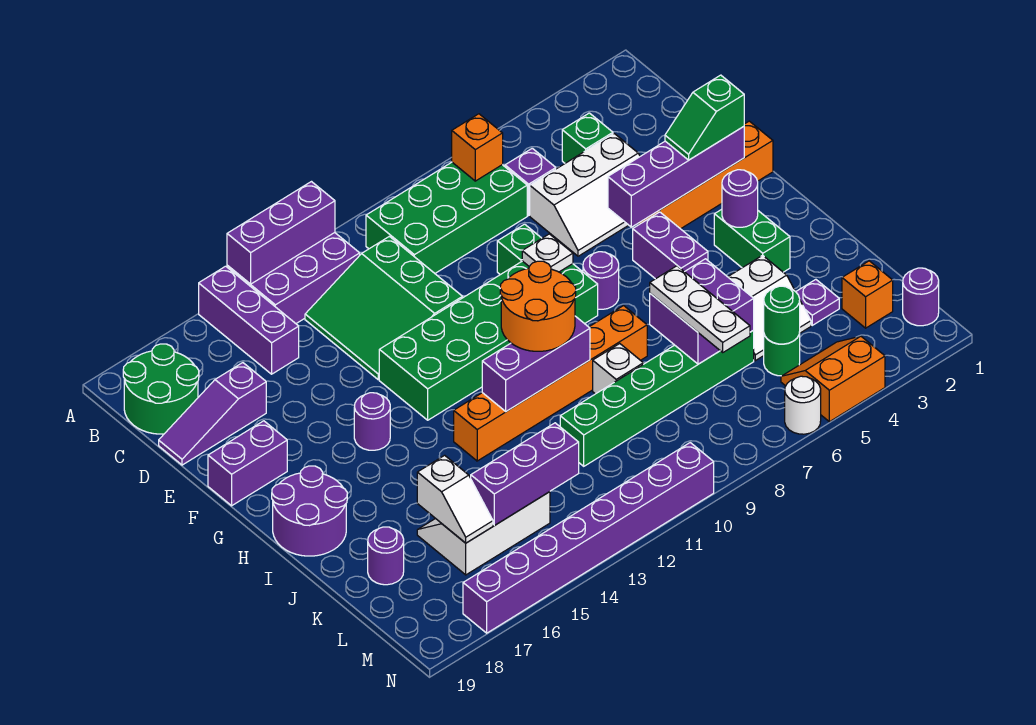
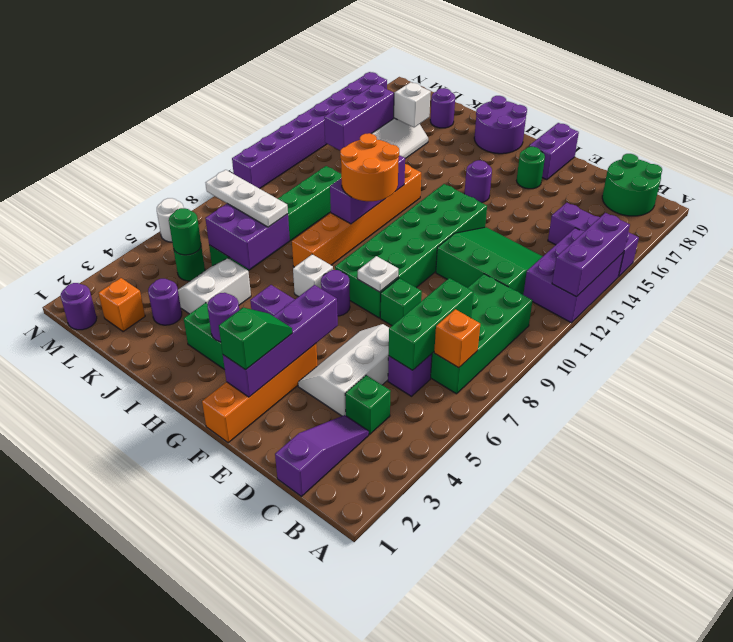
none -> green brick C6:C8 level 2
purple slope D17:D19 level 1 top 17 -> purple slope C1:C3 level 1 top 1
none -> green round brick F17 level 1
white brick J9 level 1 -> white brick H7 level 1
purple plate K3 level 1 -> purple round brick K3 level 1
orange slope M4:N5 level 1 top N -> none

